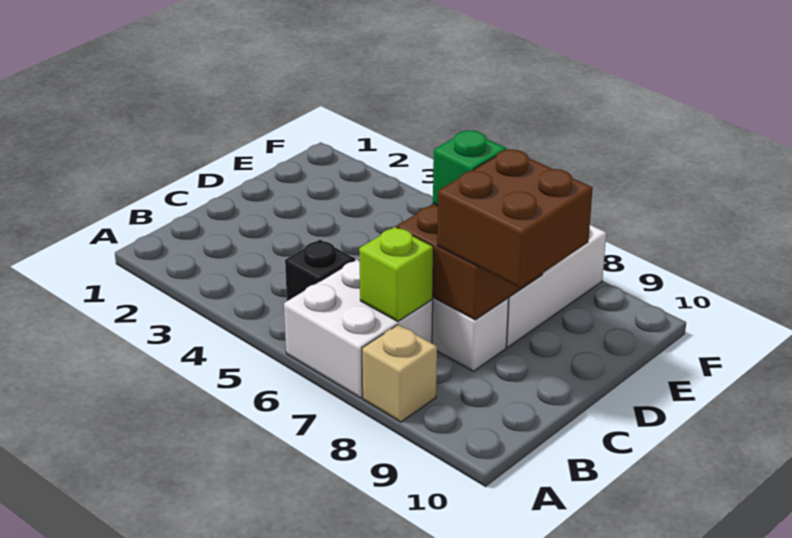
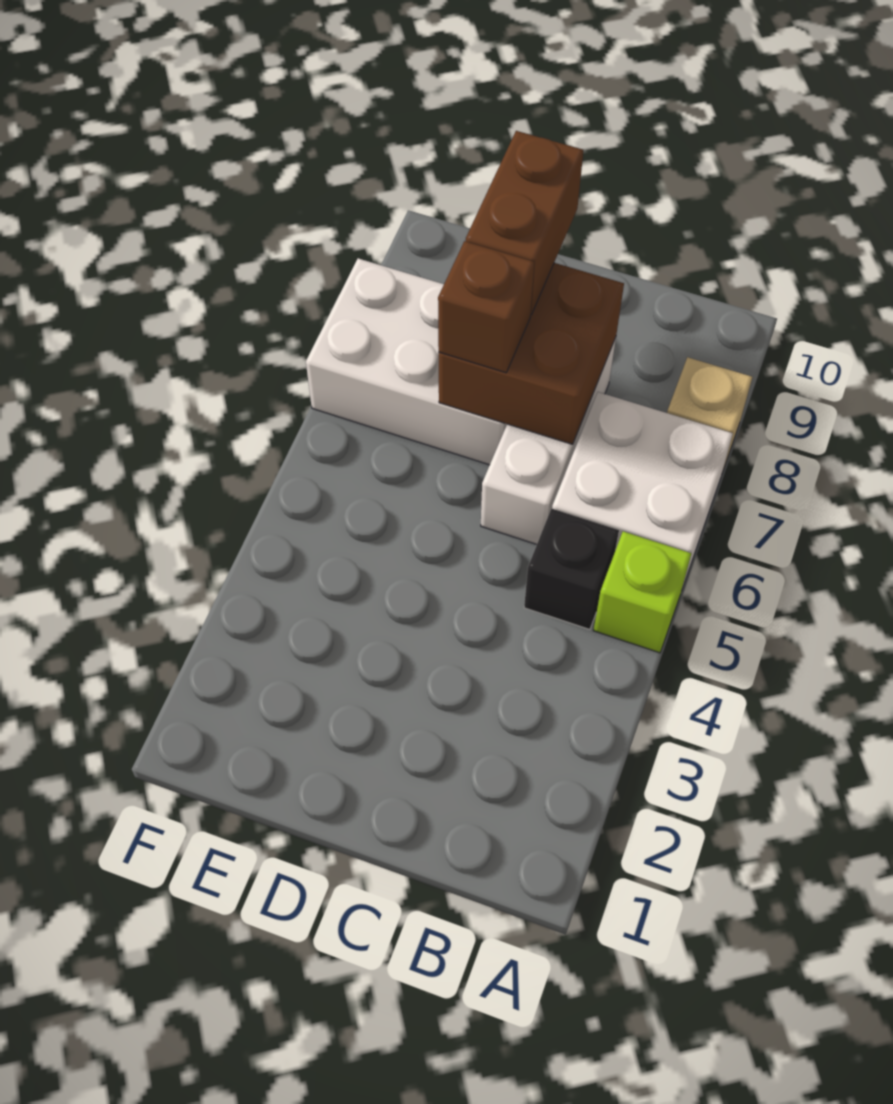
lime brick B7 level 2 -> lime brick A5 level 1
brown brick C8:D9 level 3 -> brown brick D8:D9 level 3
green brick D7 level 3 -> brown brick D7 level 3

